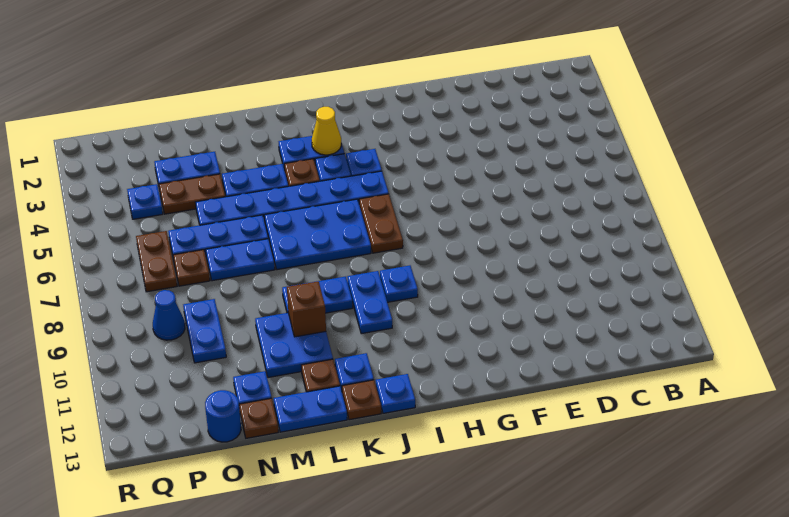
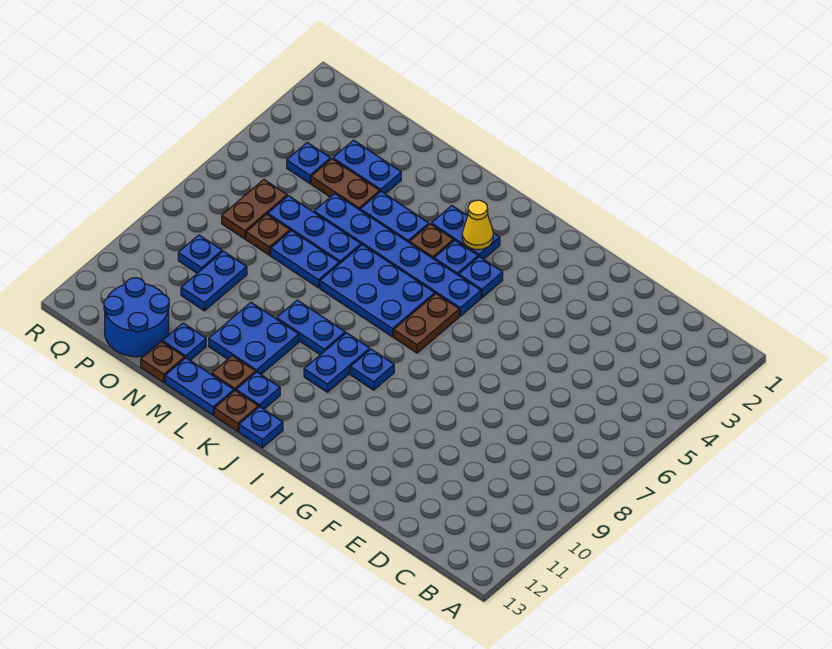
brown brick L10 level 2 -> none
blue round brick O13 level 1 -> blue round brick O12:P13 level 1
blue cone P9 level 1 -> blue plate P9 level 1

